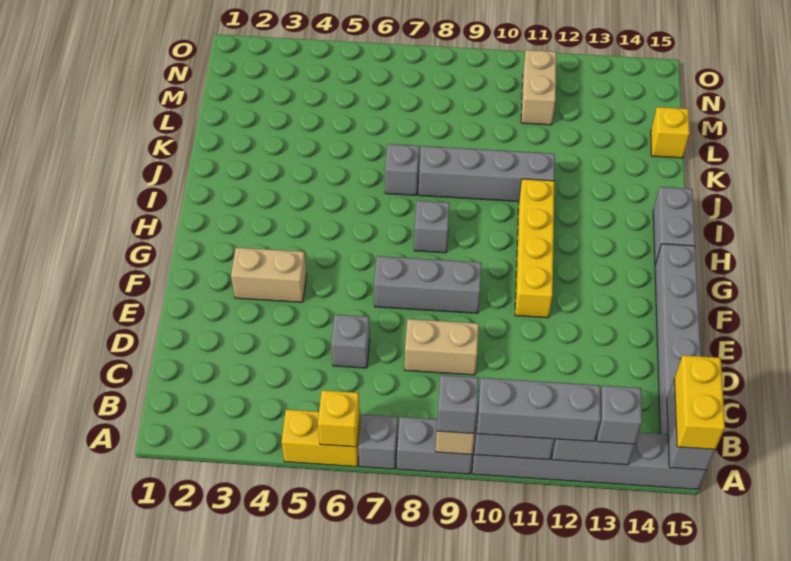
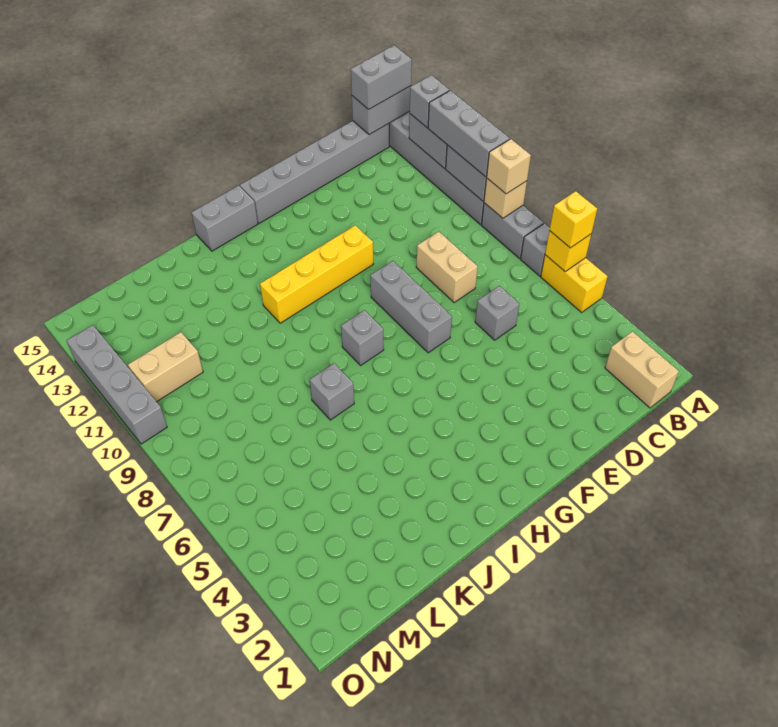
grey brick A9 level 3 -> tan brick A9 level 3
yellow brick A15:B15 level 3 -> grey brick A15:B15 level 3
tan brick F3:F4 level 1 -> tan brick B1:B2 level 1
grey brick J8:J11 level 1 -> grey brick O10:O13 level 1
yellow brick L15 level 1 -> yellow brick A6 level 3

